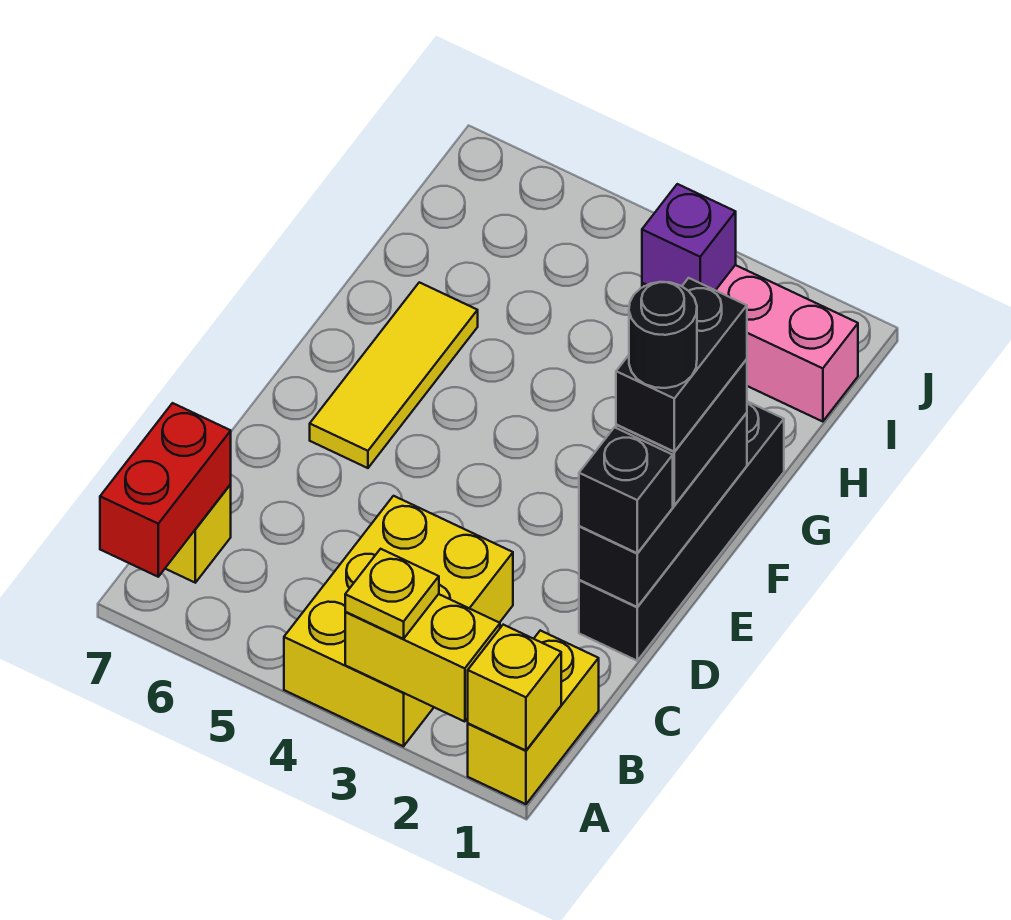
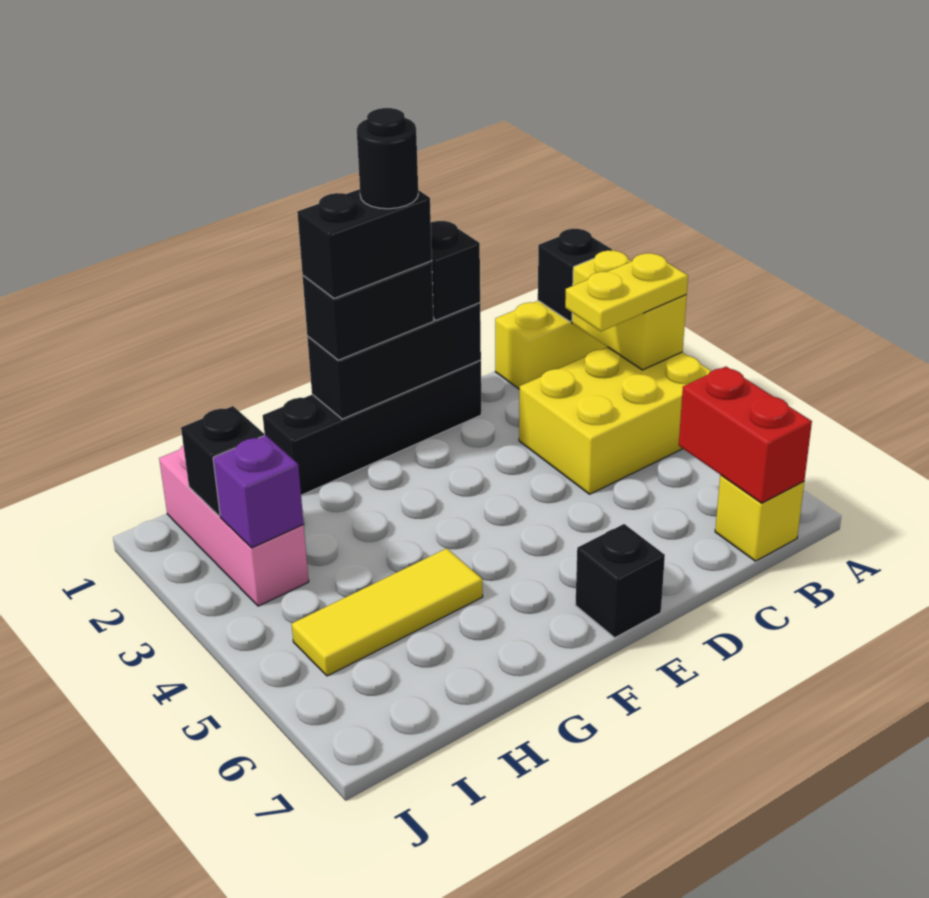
yellow brick A1 level 2 -> black brick A1 level 2
yellow plate A3 level 3 -> yellow plate A3:B3 level 3
red brick A7:B7 level 2 -> red brick B6:B7 level 2
yellow tile E6:G6 level 1 -> yellow tile G5:I5 level 1
none -> black brick E7 level 1
none -> black brick I2 level 2

